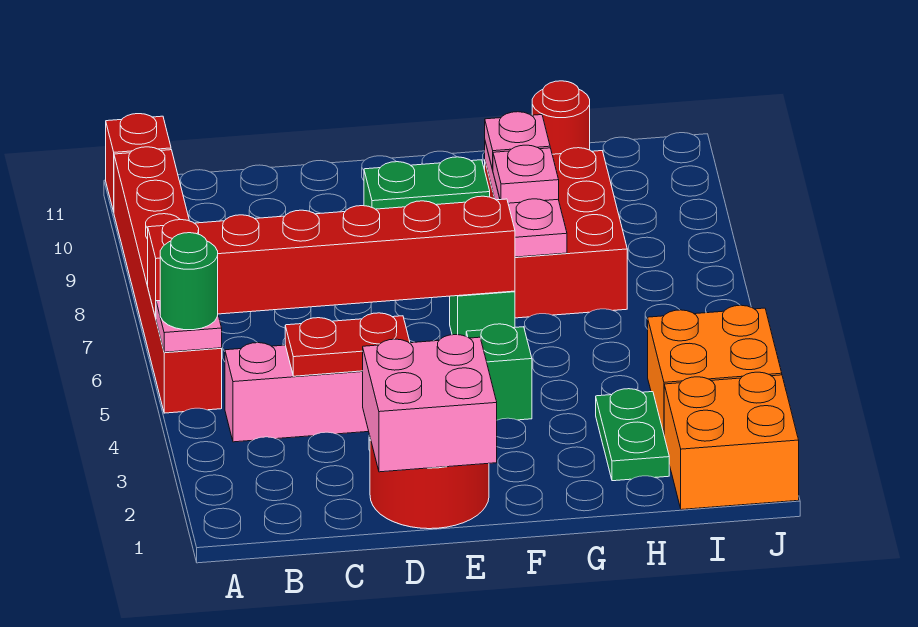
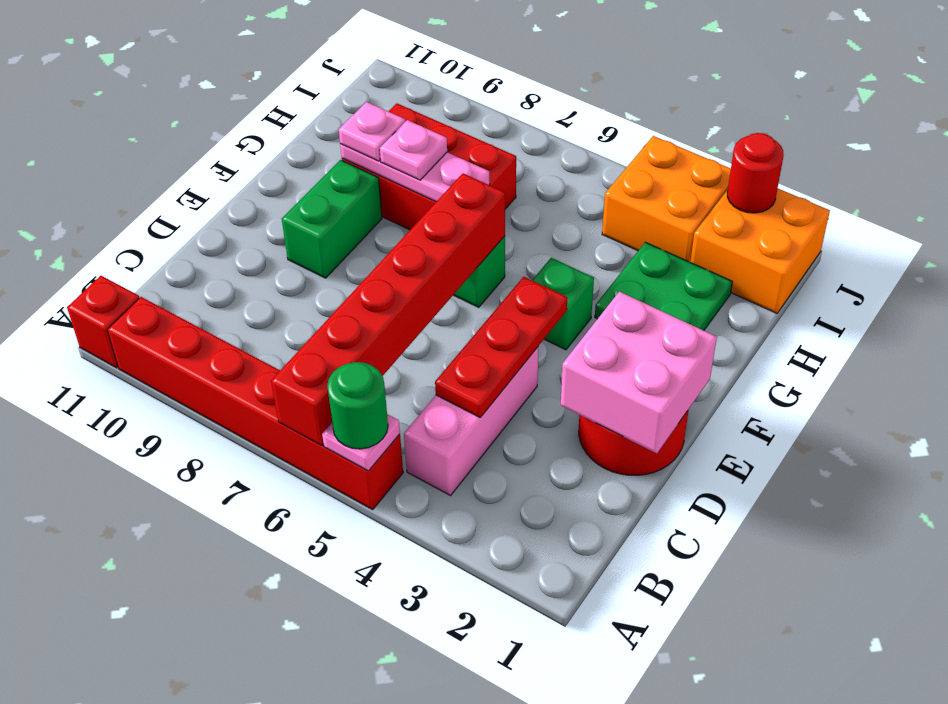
red plate C4:D4 level 2 -> red plate C4:E4 level 2
green plate H2:H3 level 1 -> green plate G2:H3 level 1
red round brick H11 level 1 -> red round brick J2 level 2

